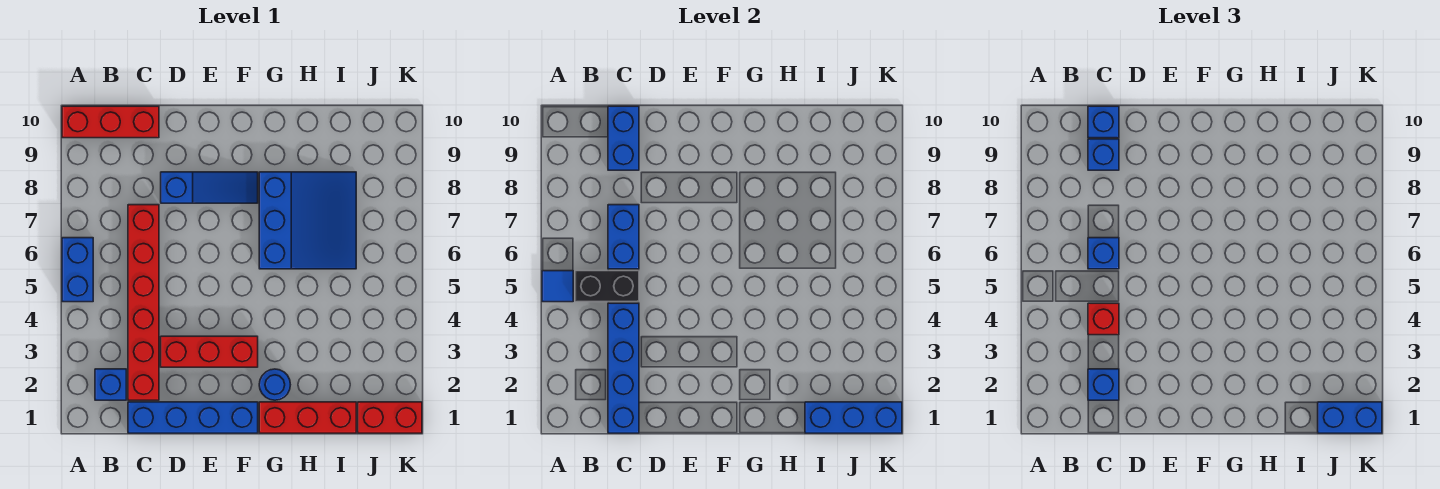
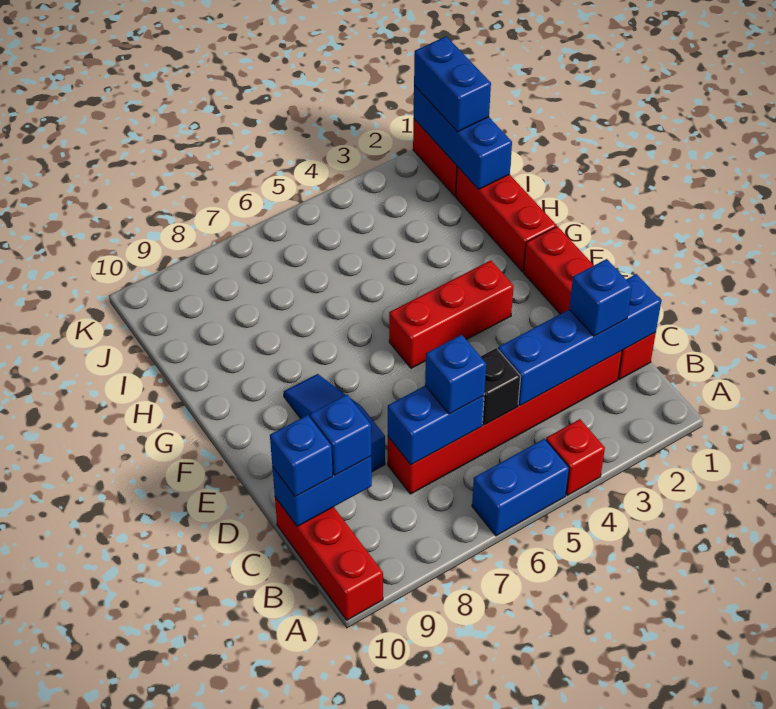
blue tile A5 level 2 -> none
blue brick B2 level 1 -> none
black brick B5:C5 level 2 -> black brick C5 level 2
blue brick C1:F1 level 1 -> red brick C1:F1 level 1
red brick C4 level 3 -> red brick A4 level 1
red brick D3:F3 level 1 -> red brick F3:F5 level 1
blue round brick G2 level 1 -> none
blue slope G6:I8 level 1 top G -> none

